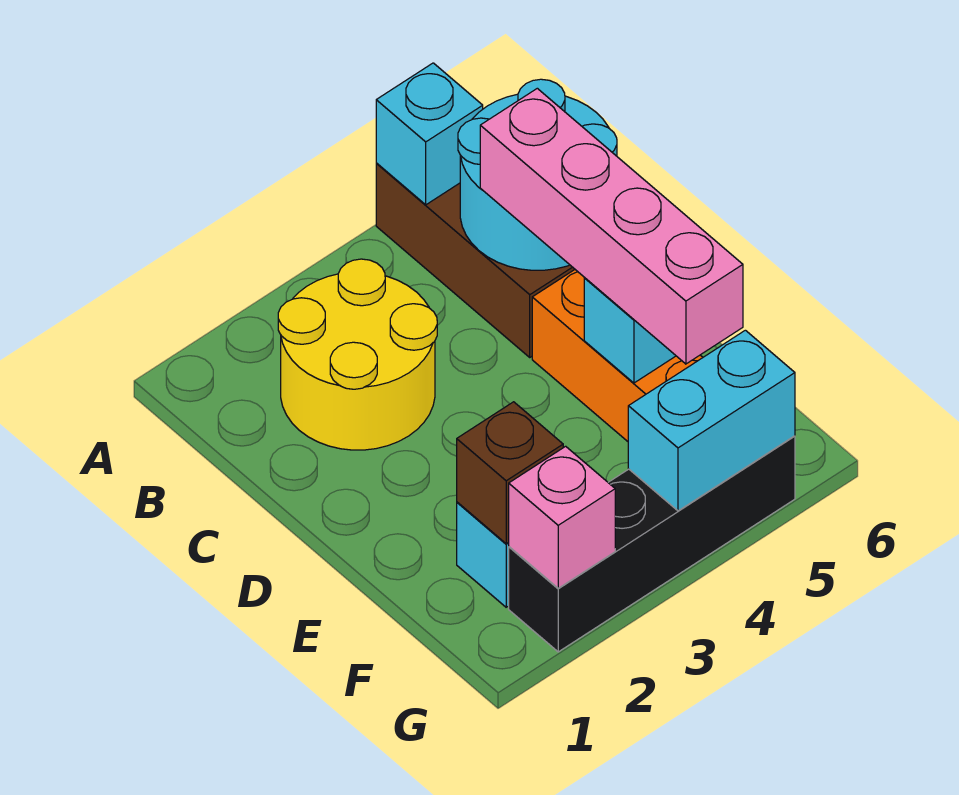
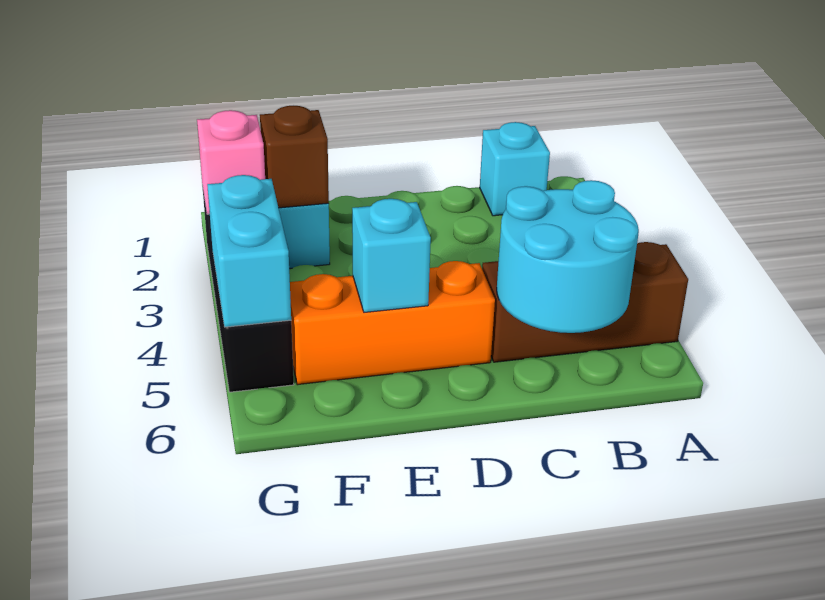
cyan brick A5 level 2 -> cyan brick B1 level 1
yellow round brick B2:C3 level 1 -> none
pink brick C5:F5 level 3 -> none

